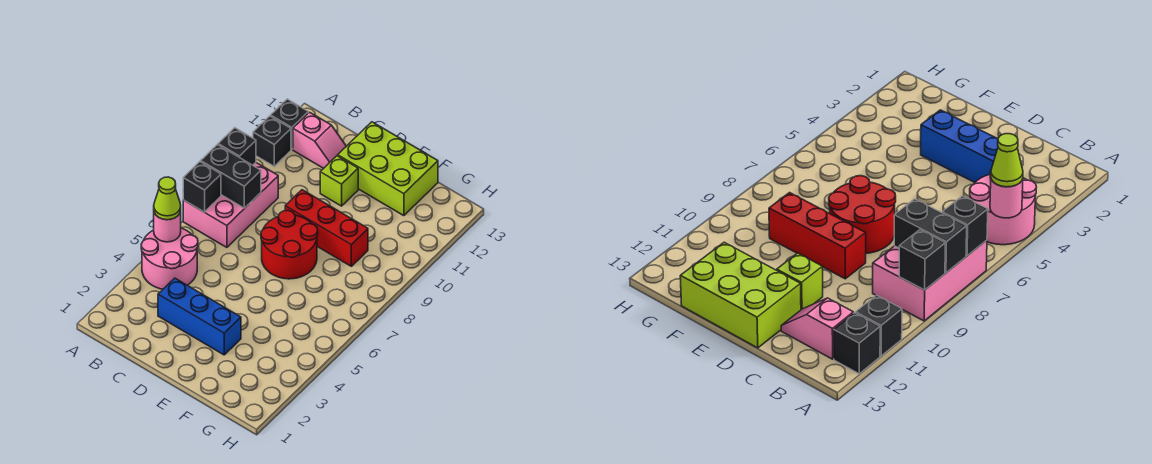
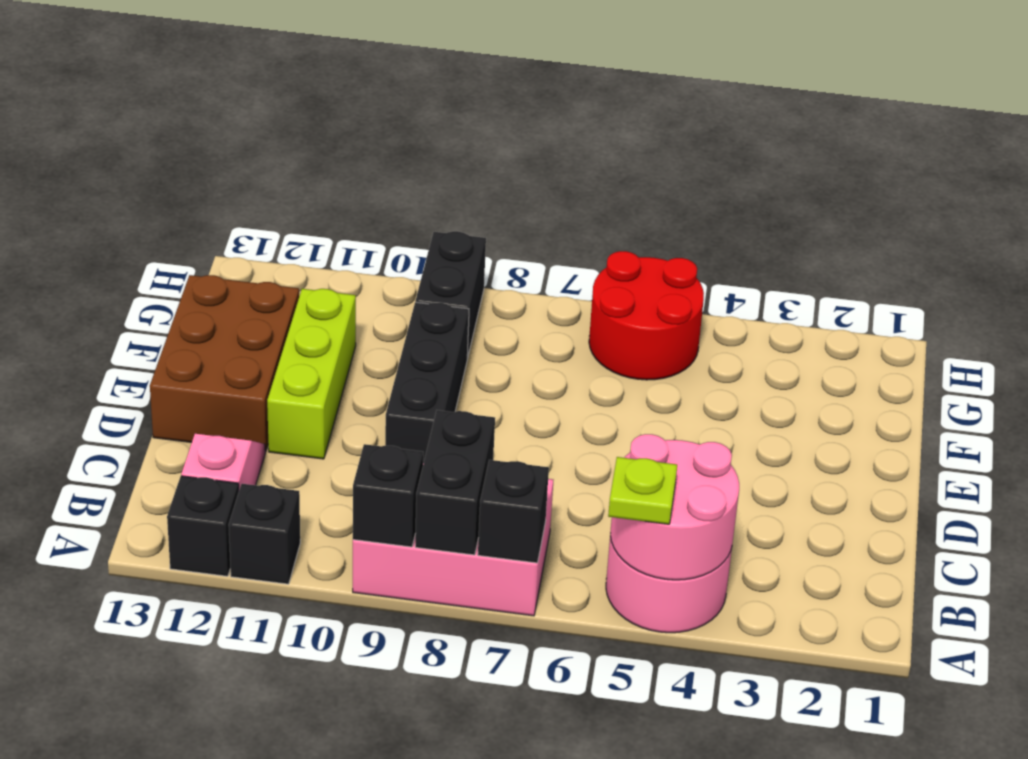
pink round brick A5 level 2 -> pink round brick A4:B5 level 2
lime cone A5 level 3 -> lime plate A5 level 3
blue brick C3:E3 level 1 -> none
red round brick D7:E8 level 1 -> red round brick G5:H6 level 1
red brick D9:F9 level 1 -> black brick D9:F9 level 1
lime brick D11 level 1 -> lime brick D11:F11 level 1
lime brick D12:F13 level 1 -> brown brick D12:F13 level 1
none -> black brick G9:H9 level 1

